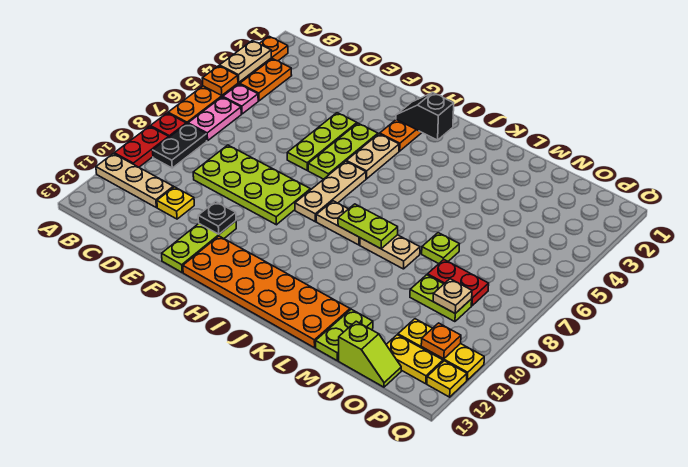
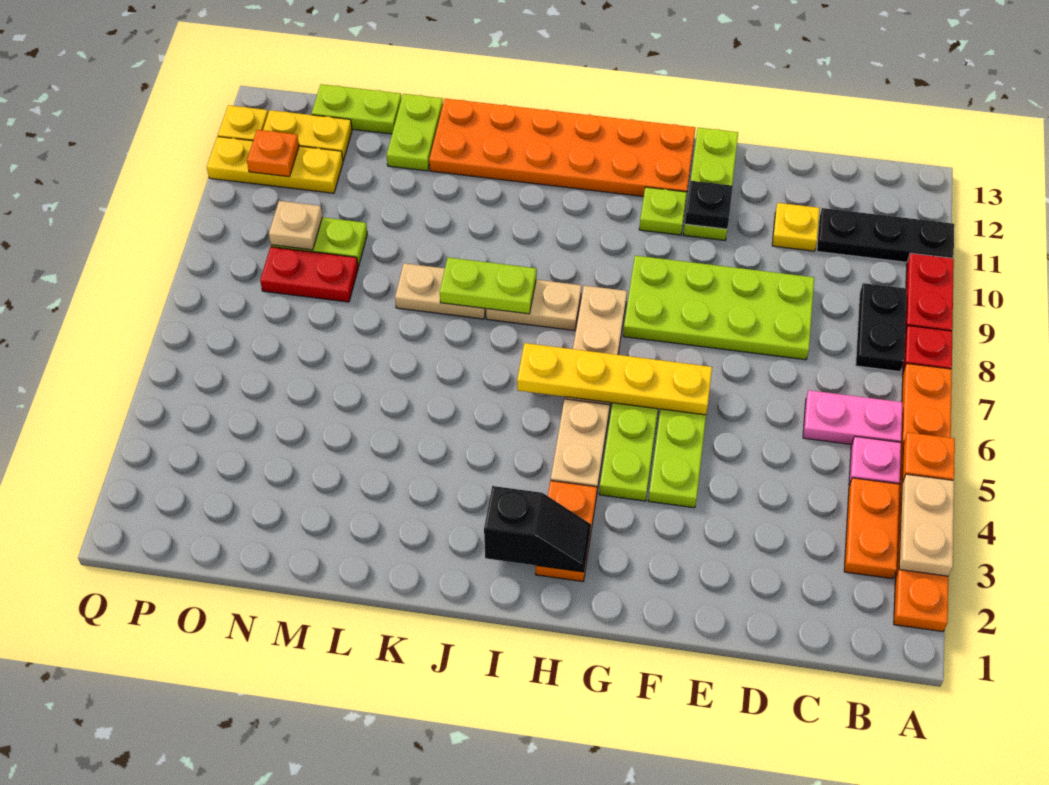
tan plate A11:C11 level 1 -> black plate A11:C11 level 1
pink plate B6:B7 level 1 -> pink plate B6:C6 level 1
none -> yellow plate F6:I6 level 2
lime plate M7 level 1 -> lime plate G11 level 1
lime slope N13:O13 level 1 top N -> lime plate N13:O13 level 1

